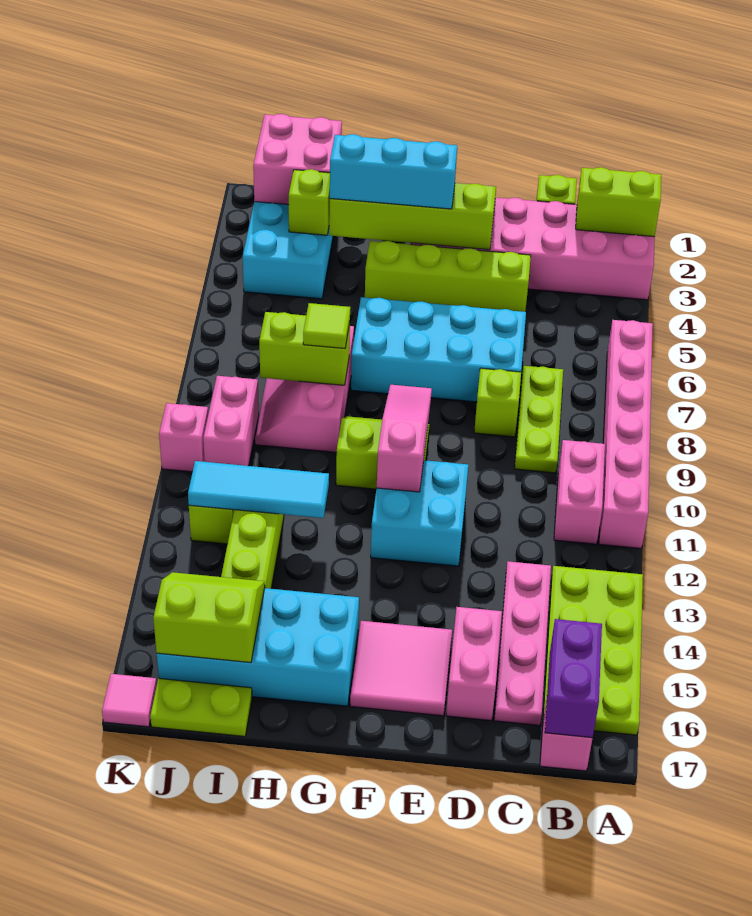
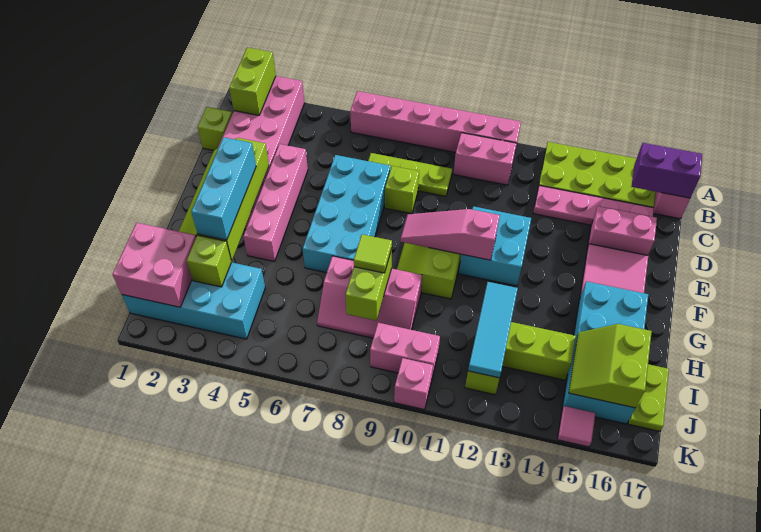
lime brick D4:G4 level 1 -> pink brick D4:G4 level 1
pink tile K17 level 1 -> pink tile K15 level 1

